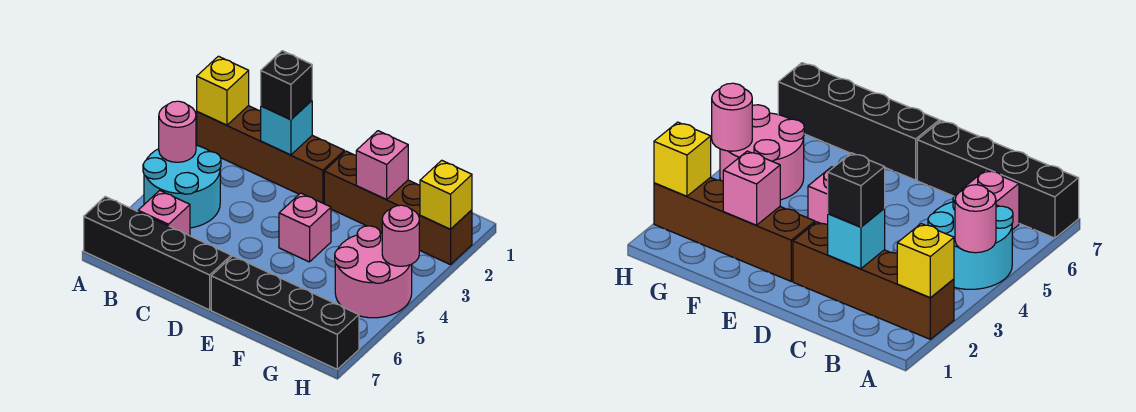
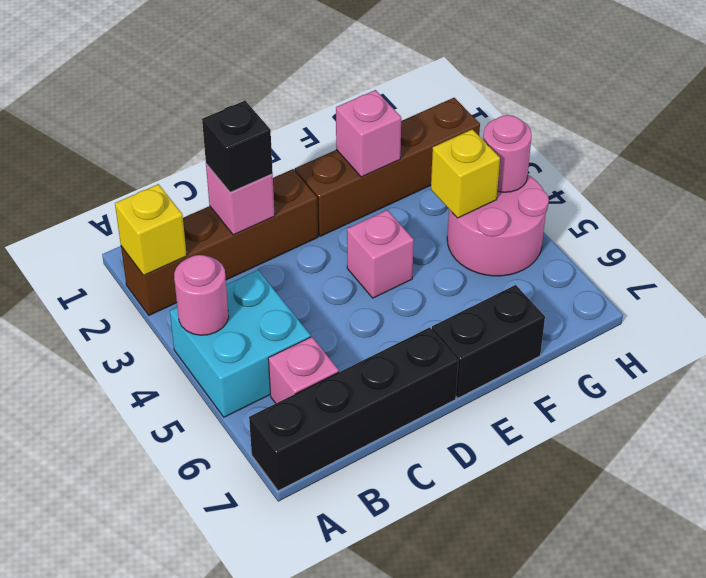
cyan round brick A4:B5 level 1 -> cyan brick A4:B5 level 1
cyan brick C2 level 2 -> pink brick C2 level 2
black brick E7:H7 level 1 -> black brick E7:F7 level 1
yellow brick H2 level 2 -> yellow brick G4 level 2

